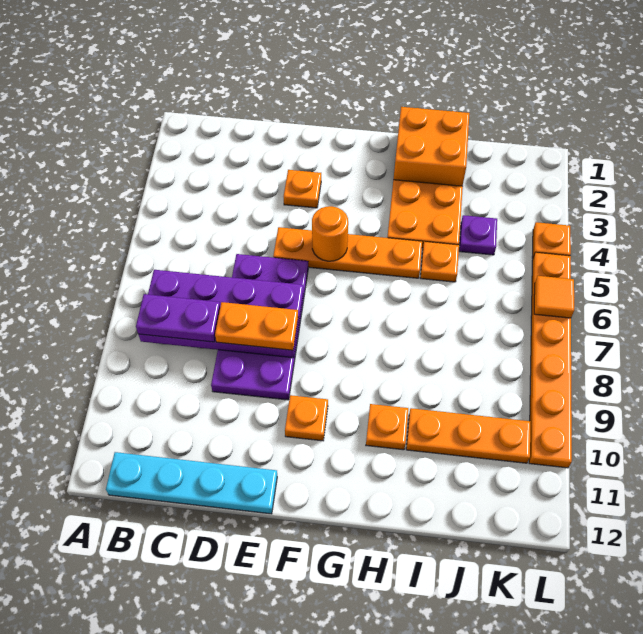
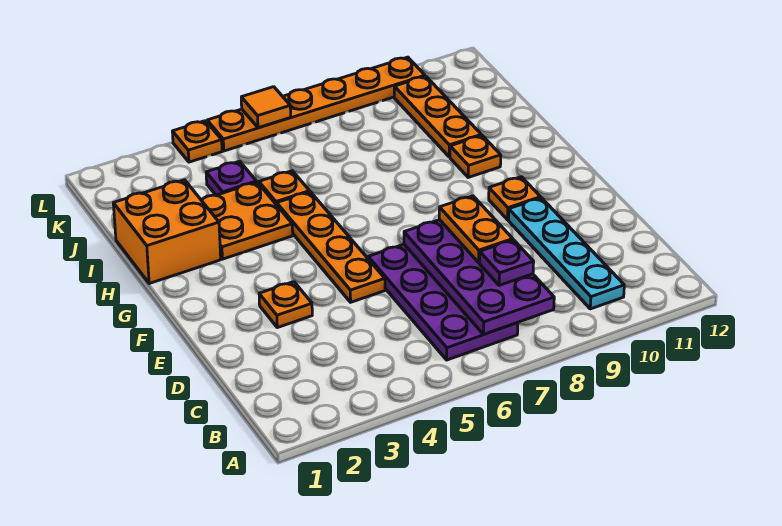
purple plate B8:C8 level 3 -> purple plate C8 level 3
cyan plate B12:E12 level 1 -> cyan plate B10:E10 level 1
purple plate D6:E9 level 1 -> purple plate B6:E7 level 1
orange round brick F5 level 2 -> none

